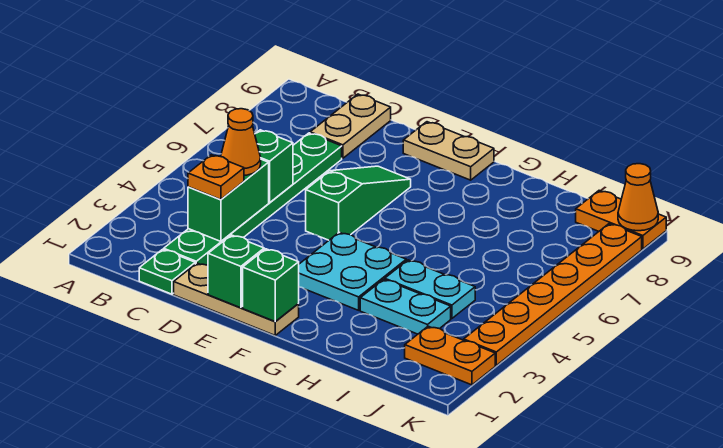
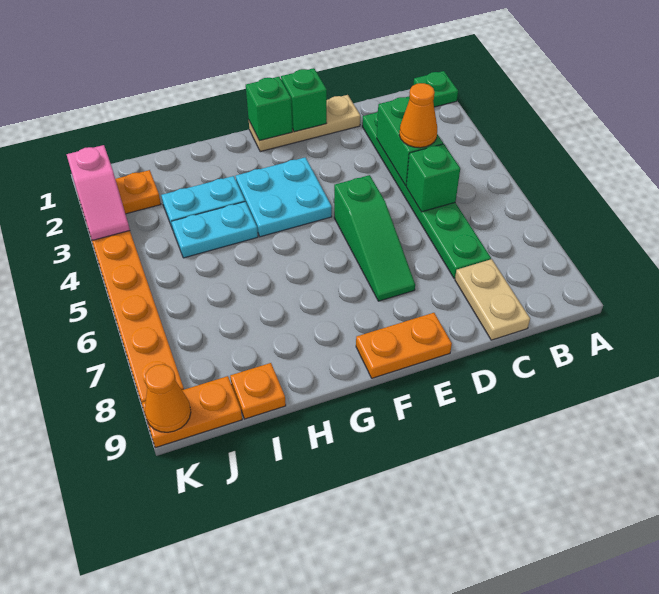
green plate C1 level 1 -> green plate A1 level 1
orange plate C3 level 3 -> orange plate I9 level 1
tan plate E9:F9 level 1 -> orange plate E9:F9 level 1
none -> pink slope K2:K3 level 2 top 2

